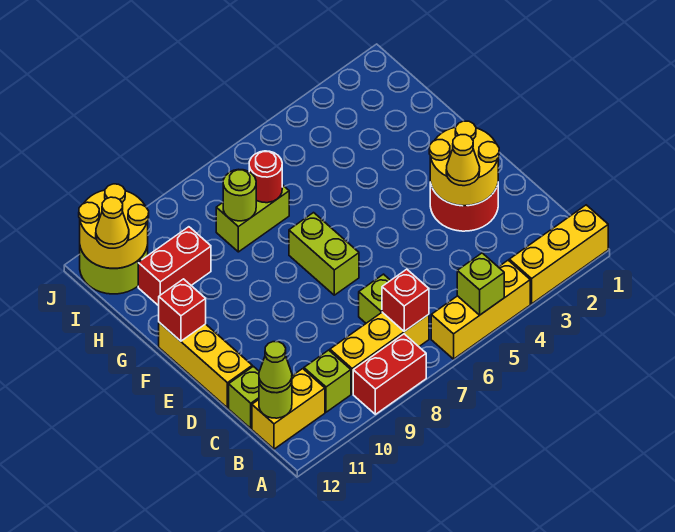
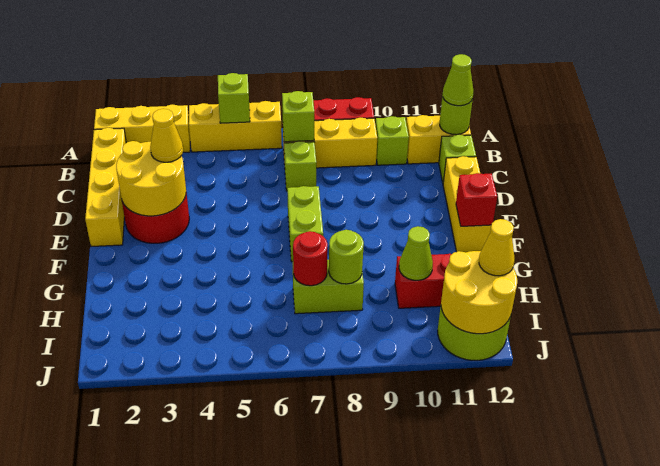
none -> yellow brick B1:E1 level 1
red brick B7 level 2 -> lime brick B7 level 2
none -> lime cone H10 level 2

